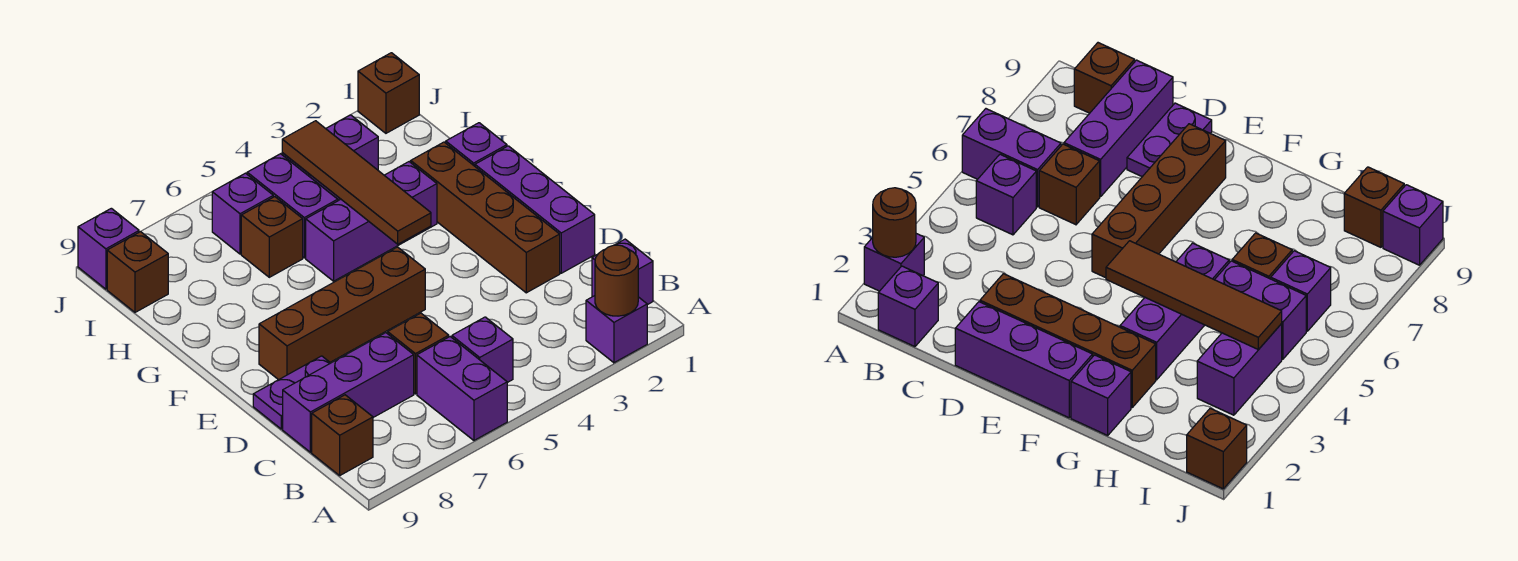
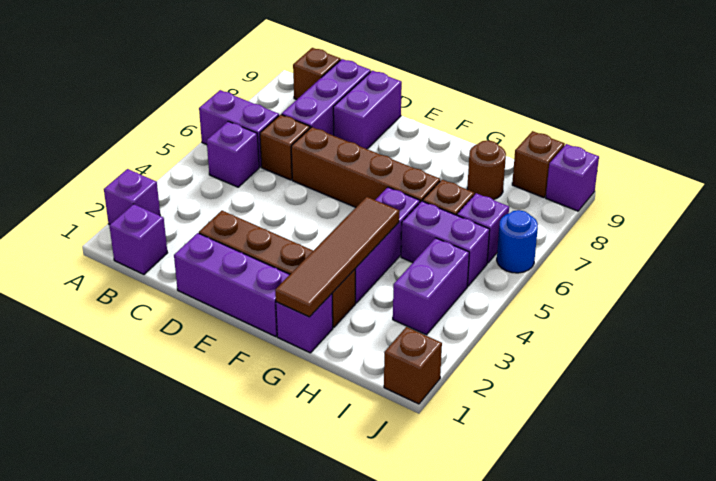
brown round brick A2 level 2 -> brown round brick H8 level 1
purple plate D8:D9 level 1 -> purple brick D8:D9 level 1
brown brick E5:E8 level 1 -> brown brick D6:G6 level 1
brown tile F4:I4 level 2 -> brown tile G1:G4 level 2
none -> blue round brick J6 level 1

